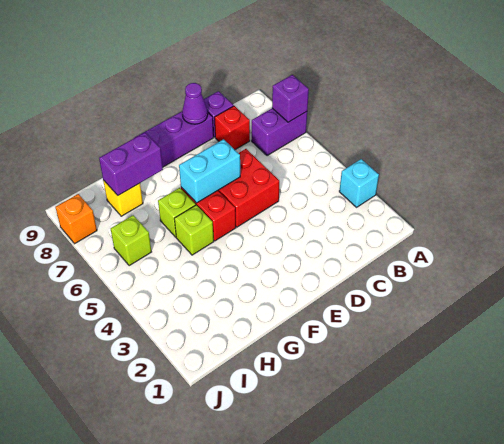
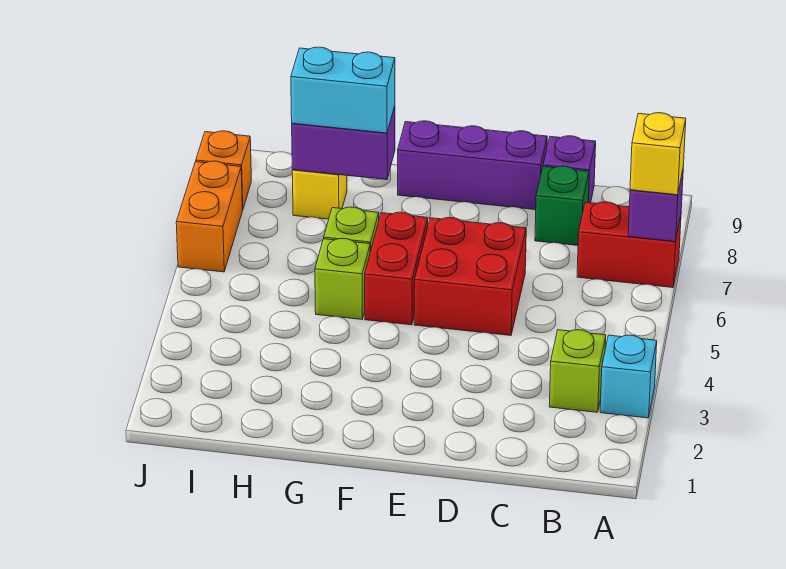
purple brick A7:B7 level 1 -> red brick A7:B7 level 1
none -> yellow brick A7 level 3
red brick C8 level 1 -> green brick C8 level 1
purple cone D9 level 2 -> none
cyan brick E6:F6 level 2 -> cyan brick G8:H8 level 3
lime brick I6 level 1 -> lime brick B3 level 1
none -> orange brick J6:J7 level 1

